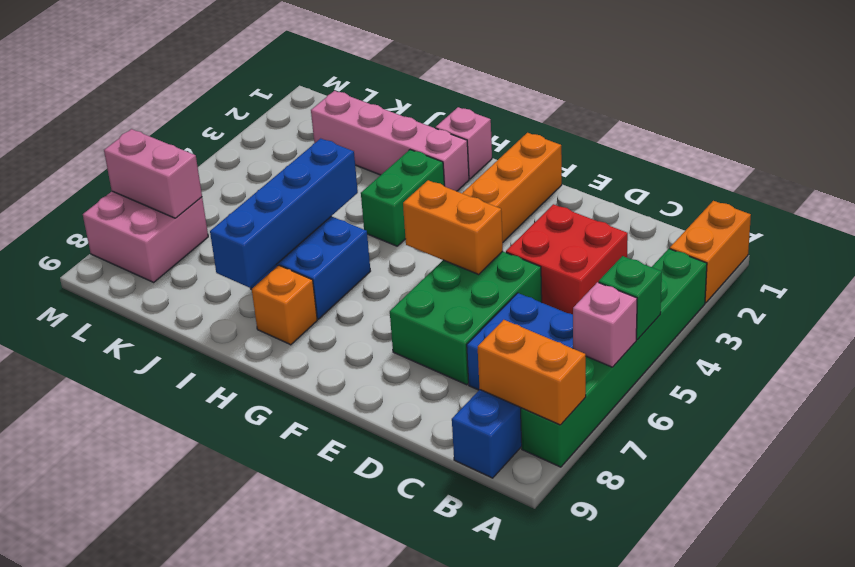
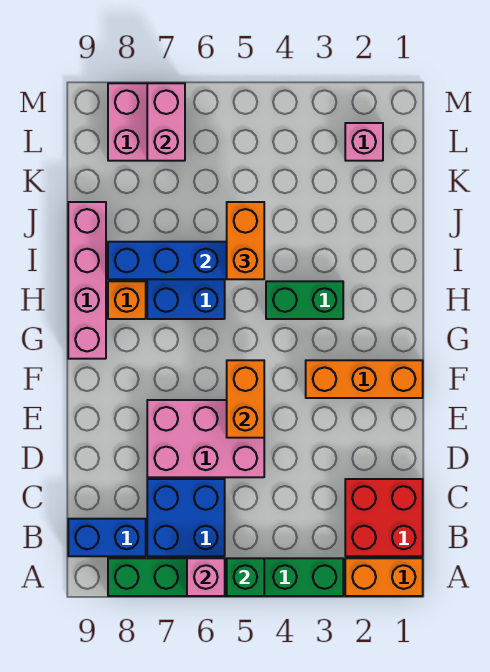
orange brick A8:B8 level 2 -> orange brick I5:J5 level 3
red brick C3:D4 level 1 -> red brick B1:C2 level 1
green brick D5:E7 level 1 -> pink brick D5:E7 level 1
pink brick H1 level 1 -> pink brick L2 level 1
pink brick H2:K2 level 1 -> pink brick G9:J9 level 1

